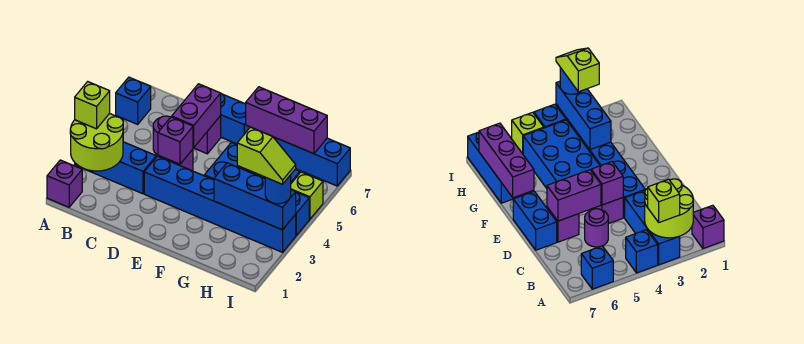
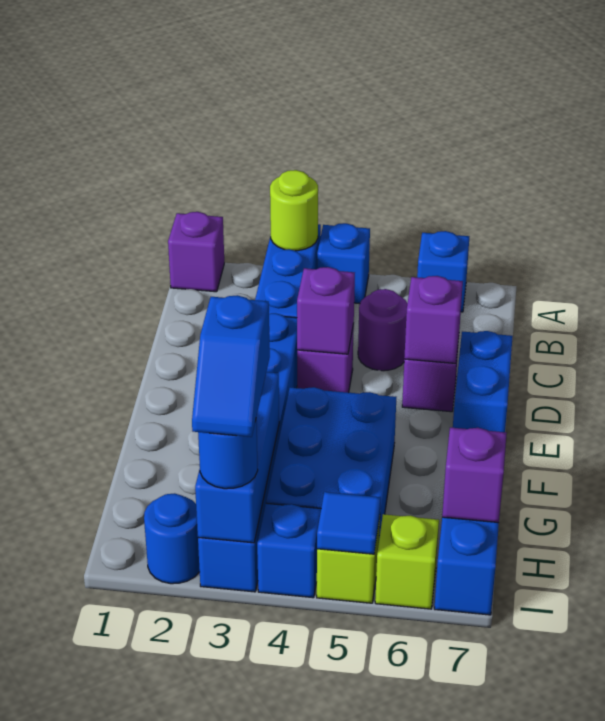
lime round brick A2:B3 level 2 -> lime round brick A3 level 2
lime brick A3 level 3 -> lime brick I6 level 1
purple brick D5:D6 level 2 -> purple brick D6 level 2
purple brick F7:H7 level 2 -> purple brick H7 level 2
lime slope H3:I3 level 4 top H -> blue slope H3:I3 level 4 top H
none -> blue round brick I2 level 1
none -> blue tile I5 level 2

